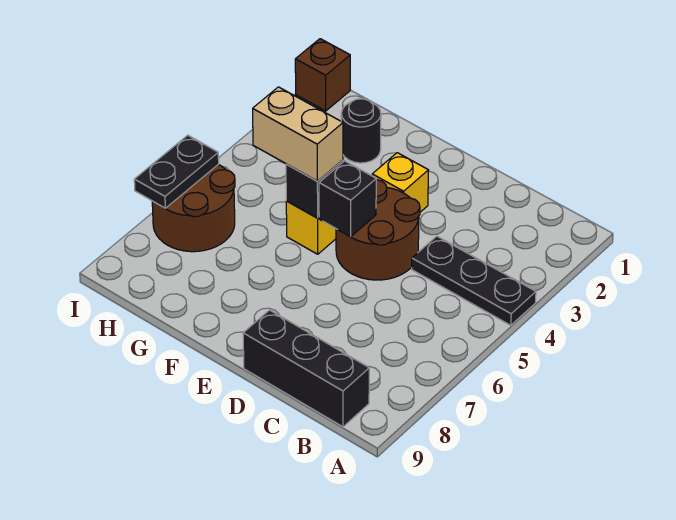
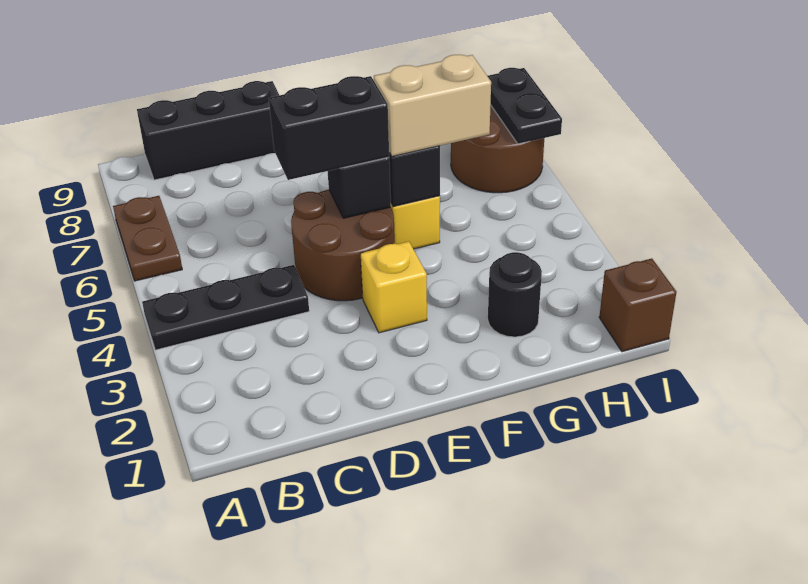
none -> brown plate A6:A7 level 1
none -> black brick D5:E5 level 3

